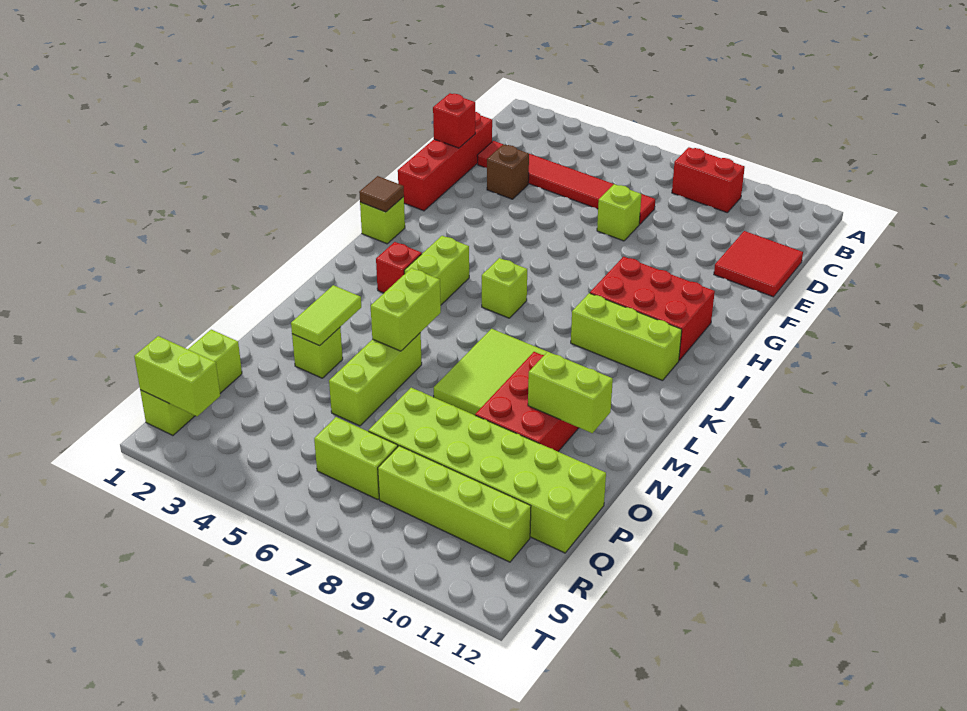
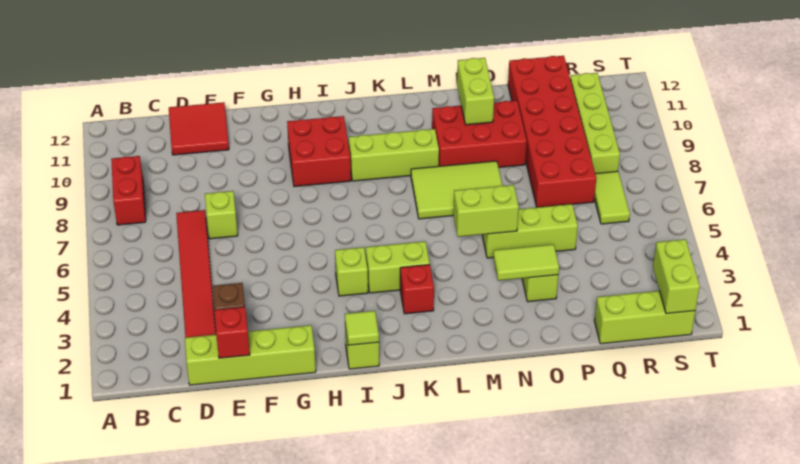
red brick D1:G1 level 1 -> lime brick D1:G1 level 1
red brick H9:I11 level 1 -> red brick H9:I10 level 1
brown tile I1 level 2 -> lime tile I1 level 2
lime brick J6 level 1 -> lime brick I4 level 1
lime brick J9:J11 level 1 -> lime brick J9:L9 level 1
lime brick P7:Q12 level 1 -> red brick P7:Q12 level 1
lime brick R6:R7 level 1 -> lime tile R6:R7 level 1

